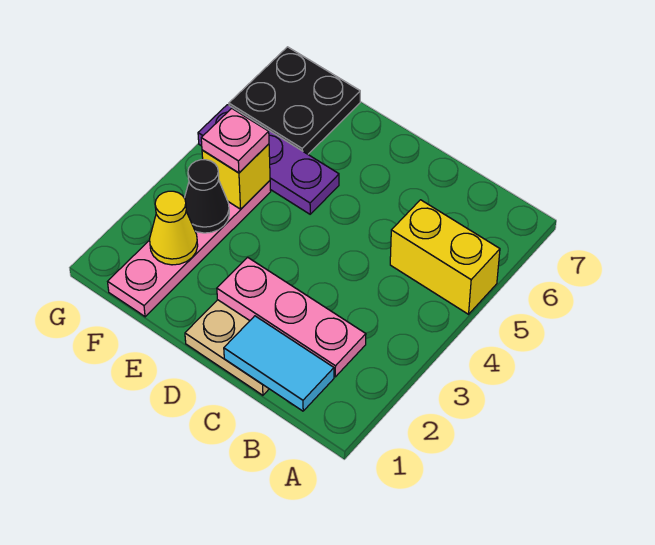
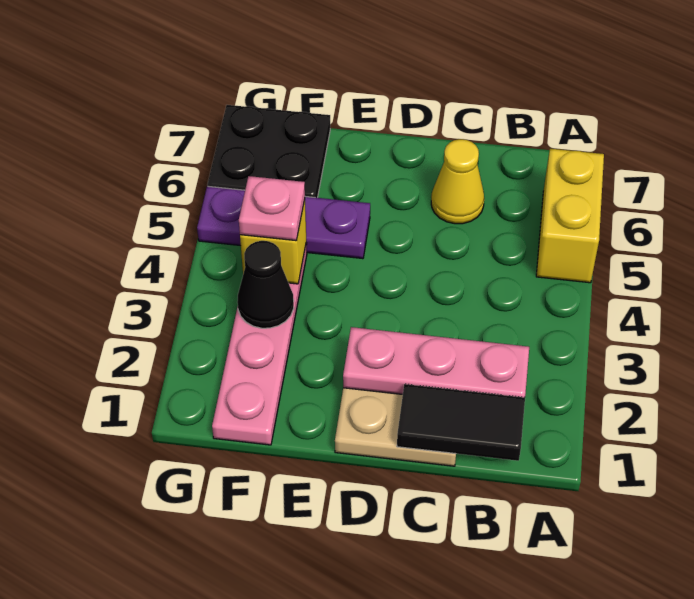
yellow brick A5:B5 level 1 -> yellow brick A5:A6 level 1
cyan tile B1:C1 level 2 -> black tile B1:C1 level 2
yellow cone F2 level 2 -> yellow cone C6 level 1

